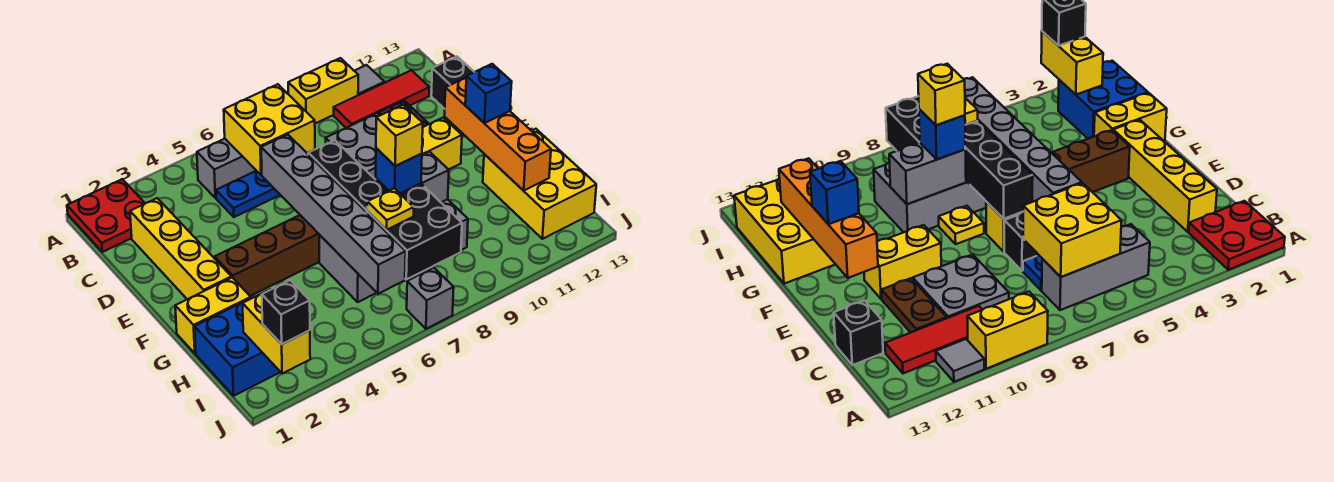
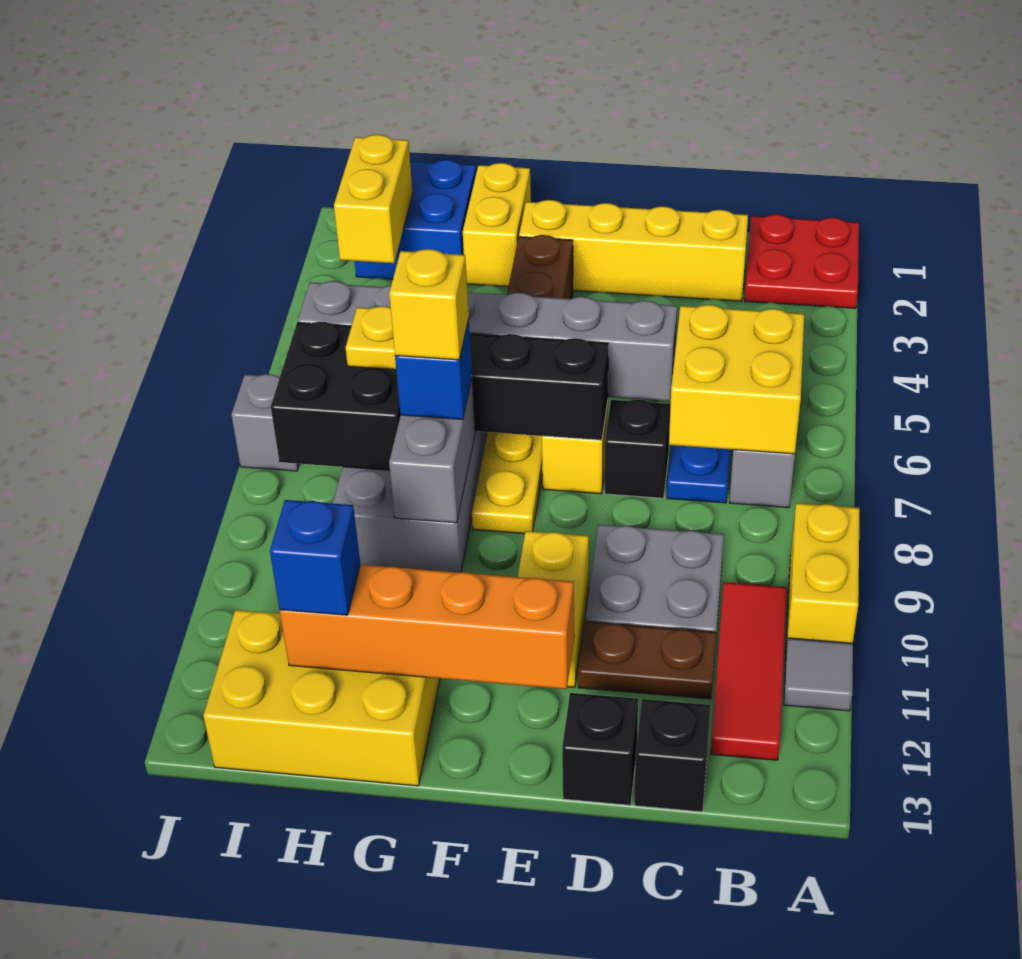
yellow plate F8 level 1 -> yellow plate F7:F8 level 1
blue brick F12 level 3 -> blue brick H12 level 3
yellow brick I2:J2 level 2 -> yellow brick I2:I3 level 2
black brick J2 level 3 -> black brick D13 level 1

